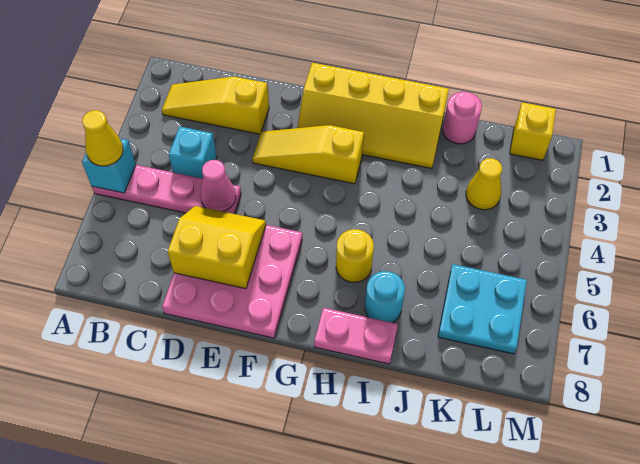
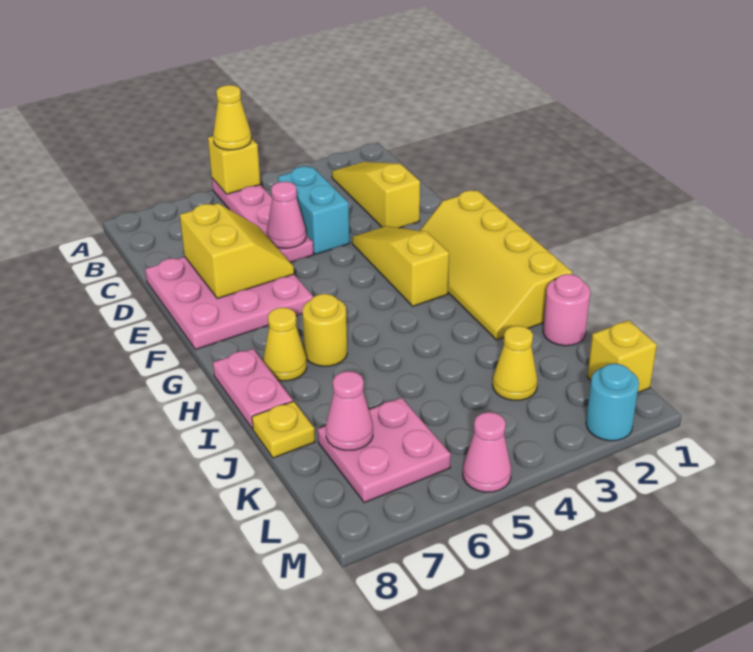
cyan brick A5 level 2 -> yellow brick A5 level 2
cyan brick C4 level 1 -> cyan brick C4:D4 level 1
none -> yellow cone H7 level 1
cyan round brick I7 level 1 -> cyan round brick M2 level 1
none -> yellow plate J8 level 1
cyan plate K6:L7 level 1 -> pink plate K6:L7 level 1
none -> pink cone K7 level 2
none -> pink cone M5 level 1

